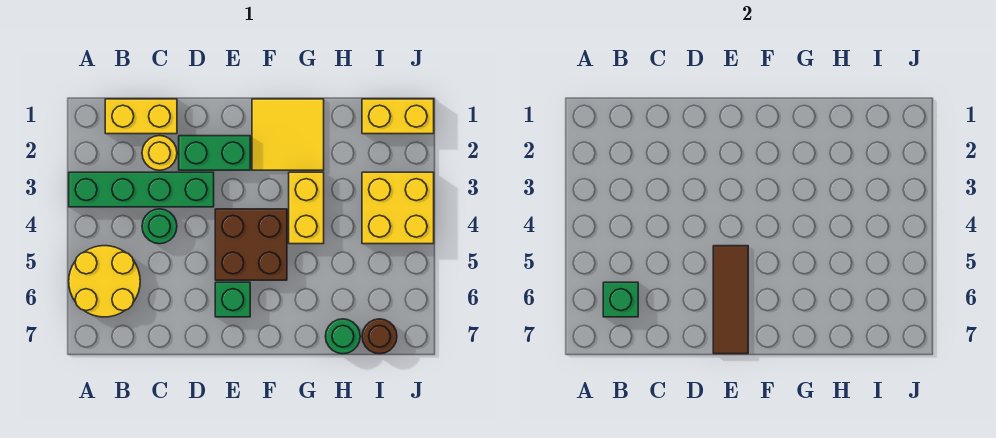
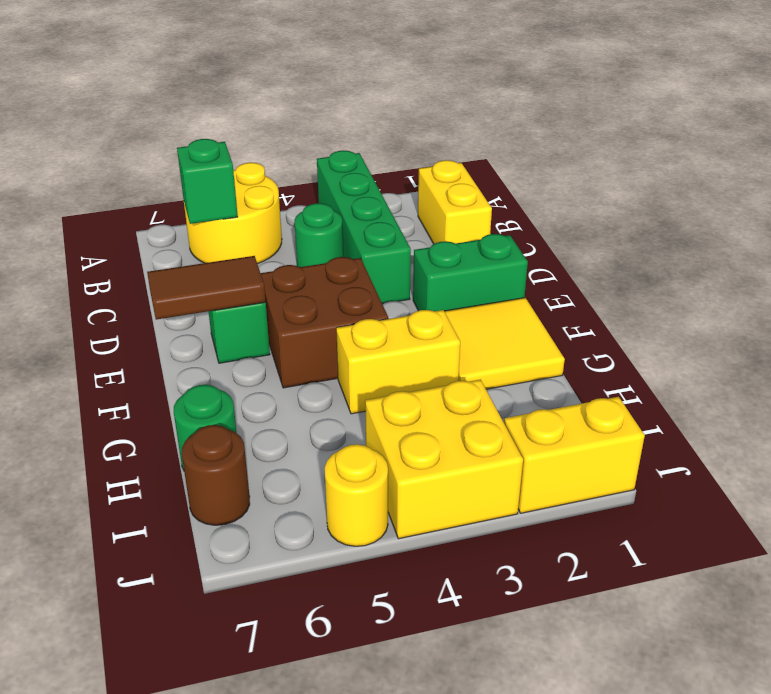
yellow round brick C2 level 1 -> yellow round brick J5 level 1
green brick D2:E2 level 1 -> green brick E1:E2 level 1
brown tile E5:E7 level 2 -> brown tile E6:E7 level 2
yellow brick I1:J1 level 1 -> yellow brick J1:J2 level 1

